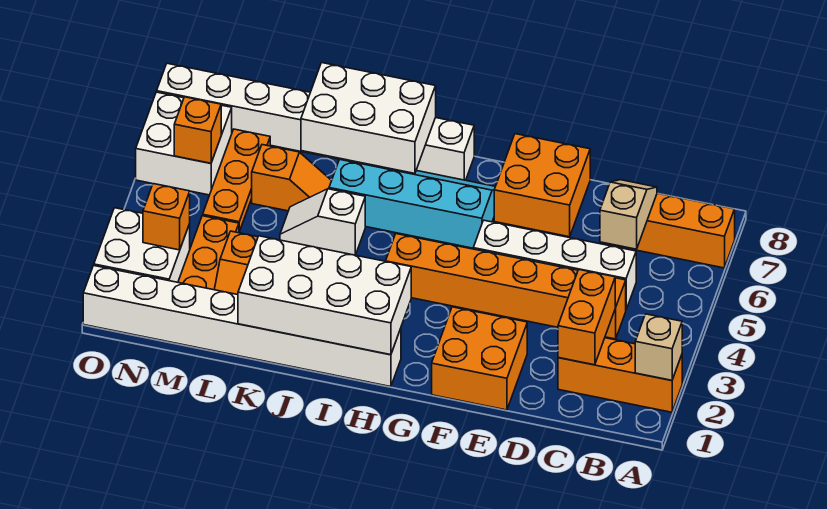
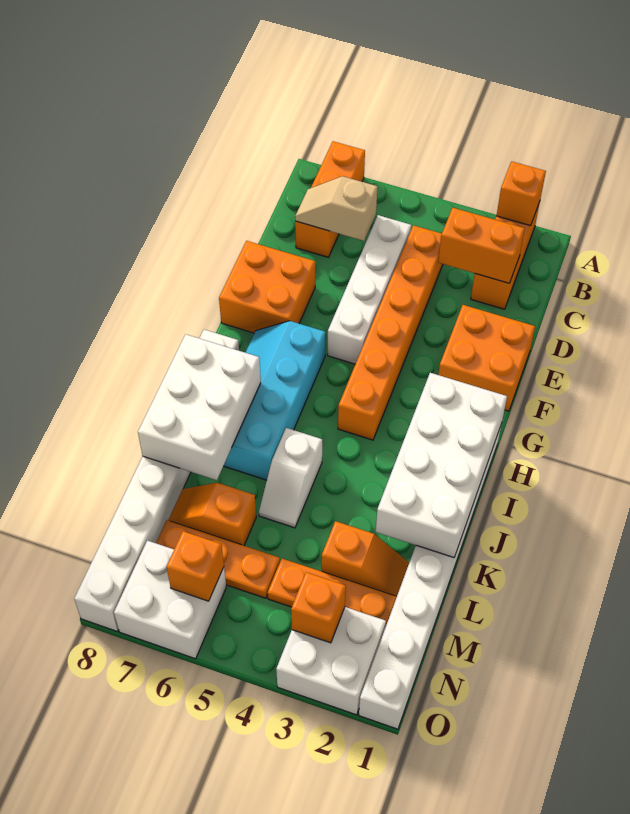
tan brick A2 level 2 -> orange brick A2 level 2
orange slope K6:L6 level 1 top L -> orange slope L6:L7 level 1 top 6

